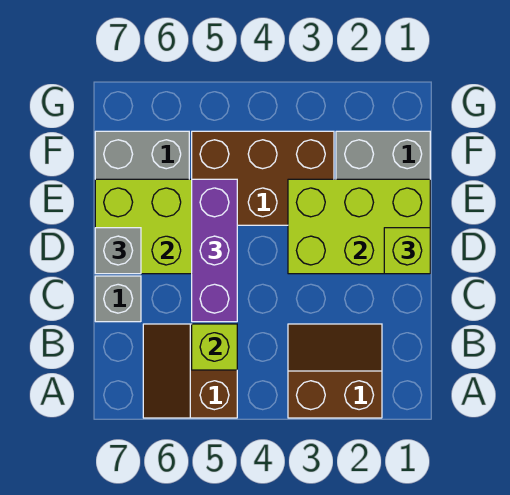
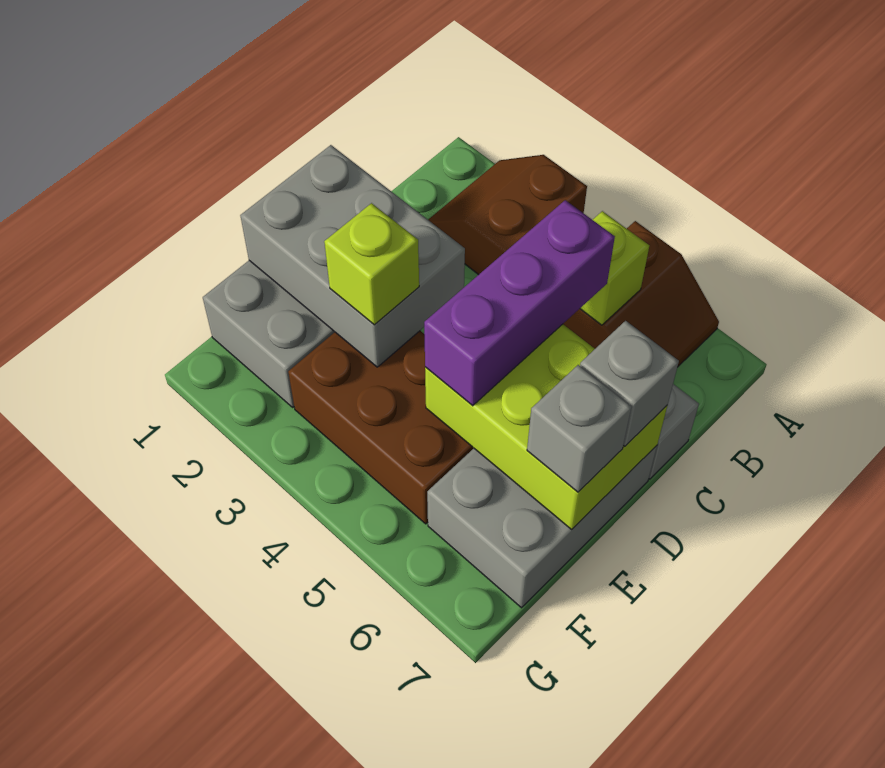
brown slope A2:B3 level 1 top A -> brown slope A2:B3 level 1 top 3
lime brick D1:E3 level 2 -> grey brick D1:E3 level 2
lime brick D1 level 3 -> lime brick E3 level 3
none -> grey brick E7 level 3

